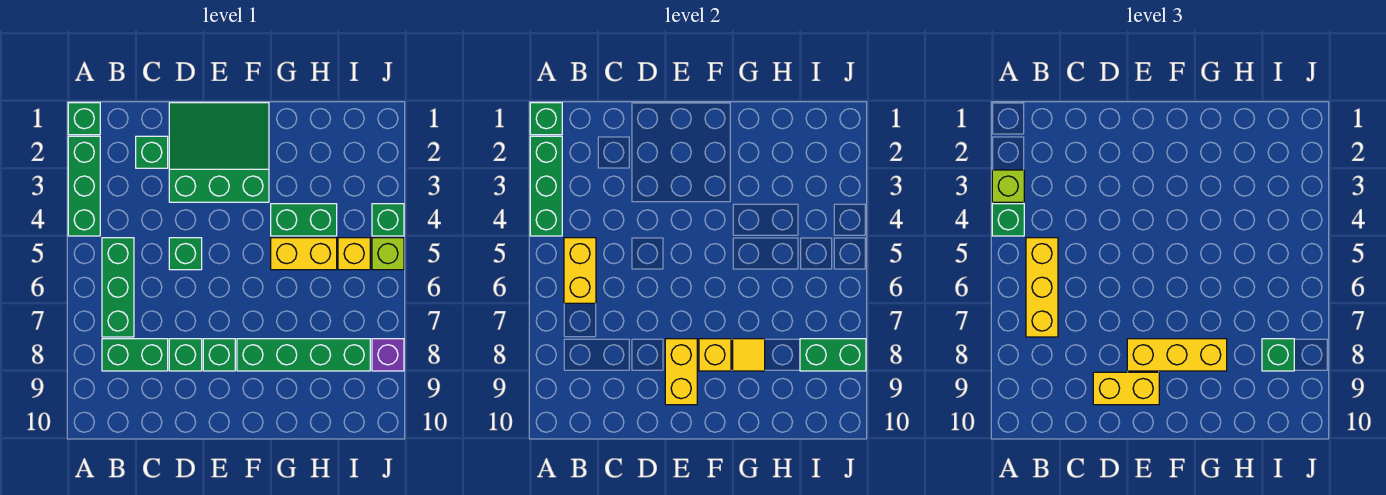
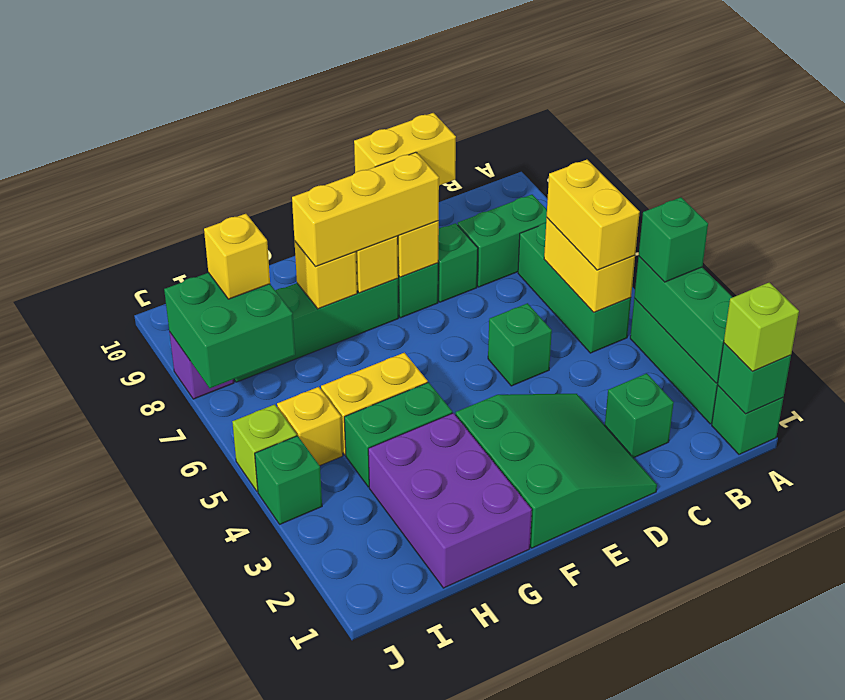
lime brick A3 level 3 -> lime brick A1 level 3
yellow brick B5:B7 level 3 -> yellow brick B5:B6 level 3
green slope D1:F3 level 1 top 3 -> green slope D1:F3 level 1 top F
none -> purple brick G1:H3 level 1
yellow tile G8 level 2 -> yellow brick G8 level 2
green brick I8:J8 level 2 -> green brick I7:J8 level 2
green brick I8 level 3 -> yellow brick I8 level 3

